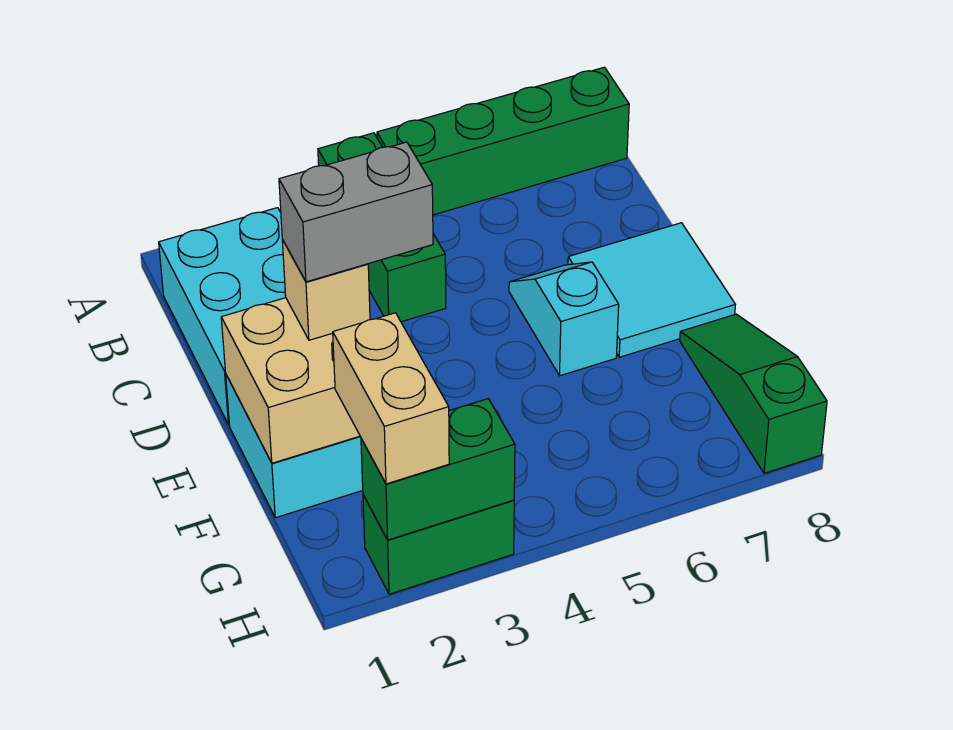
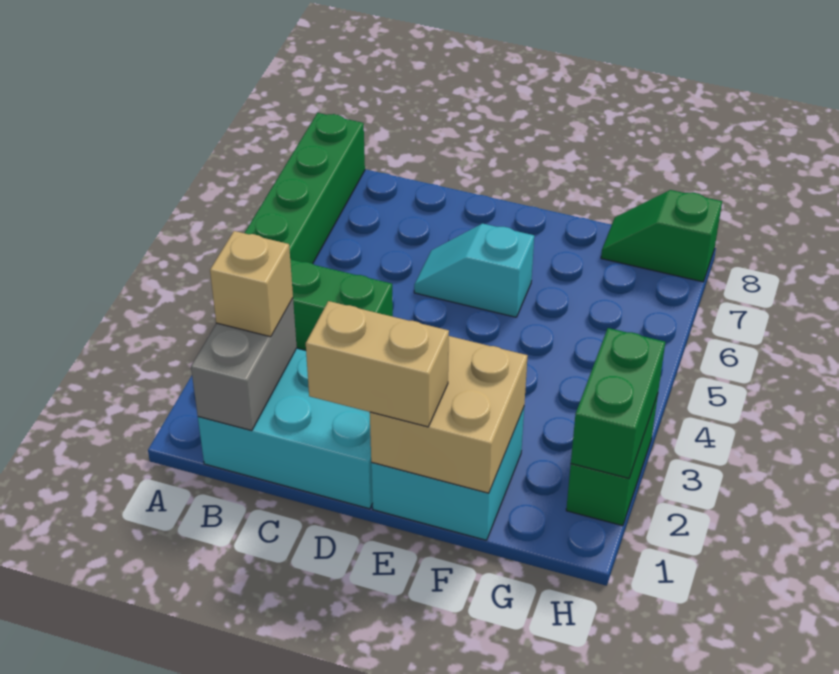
cyan tile D7:E8 level 1 -> none
tan brick E2 level 3 -> tan brick B2 level 3
grey brick E2:E3 level 4 -> grey brick B1:B2 level 2
green slope F8:H8 level 1 top H -> green slope G8:H8 level 1 top H
tan brick G2:H2 level 3 -> tan brick D1:E1 level 3

